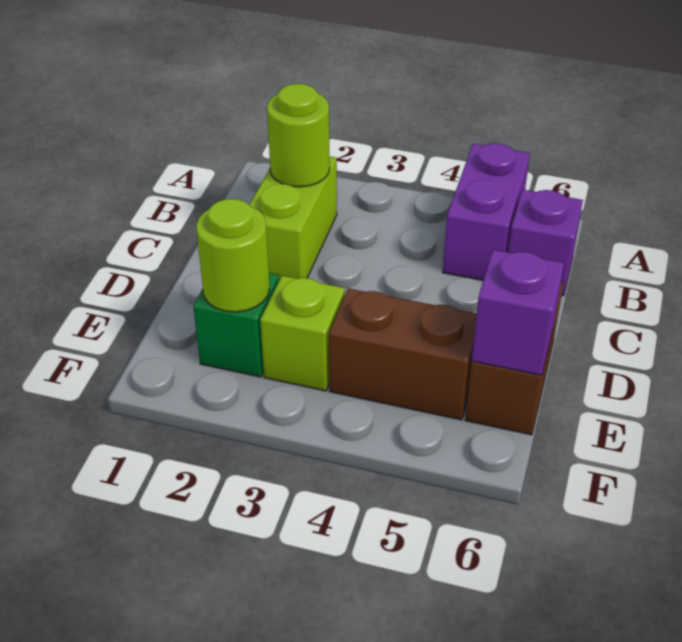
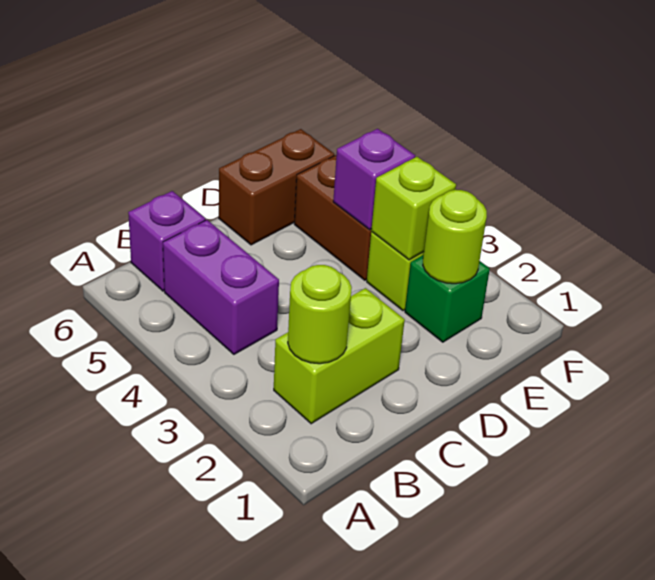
purple brick A5:B5 level 1 -> purple brick B4:B5 level 1
none -> lime brick E3 level 2
purple brick E6 level 2 -> purple brick E4 level 2

